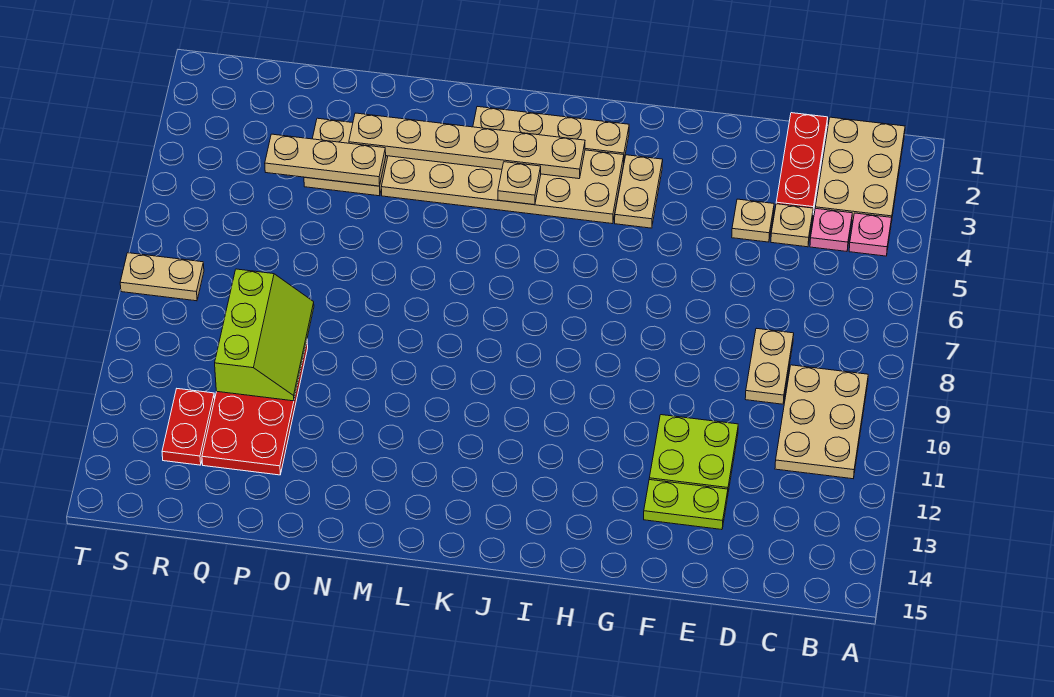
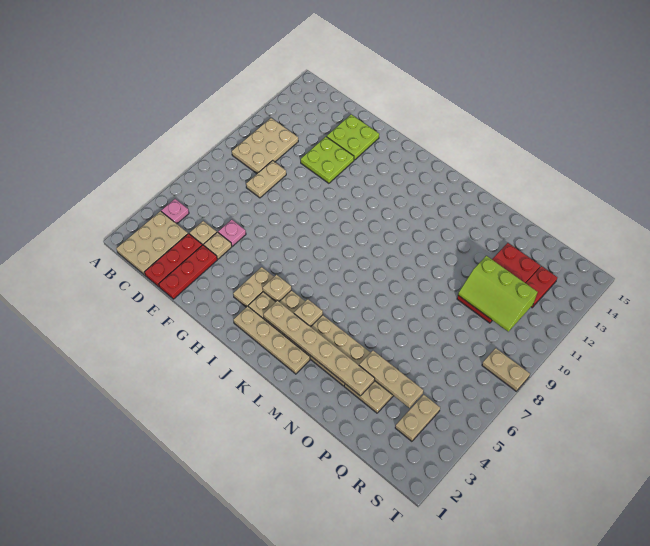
pink plate C4 level 1 -> pink plate E5 level 1
none -> red plate E1:E3 level 1
lime plate E13:F13 level 1 -> lime plate E13:F14 level 1
none -> tan plate I4 level 2
lime slope P9:Q11 level 2 top Q -> lime slope P10:R11 level 2 top 11
none -> tan plate R3:R4 level 1

